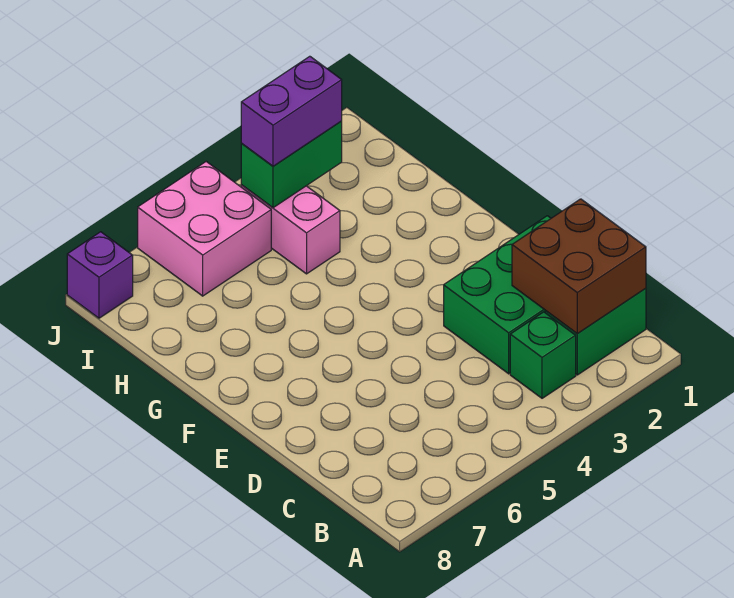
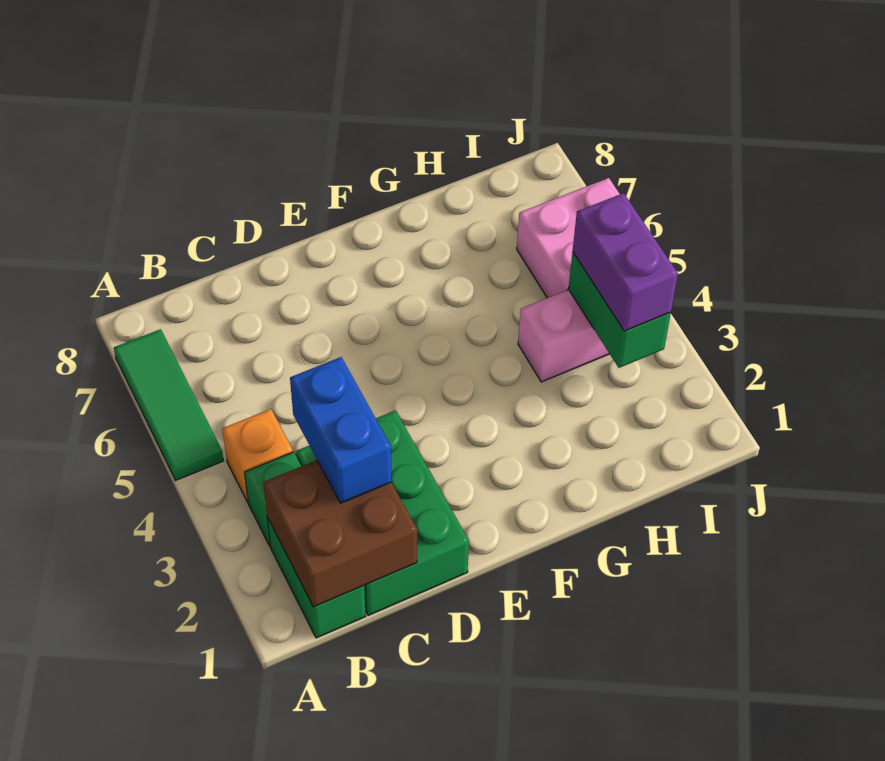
none -> green tile A5:A7 level 1
none -> orange brick B4 level 1
none -> blue brick C2:C3 level 3
purple brick J8 level 1 -> none

